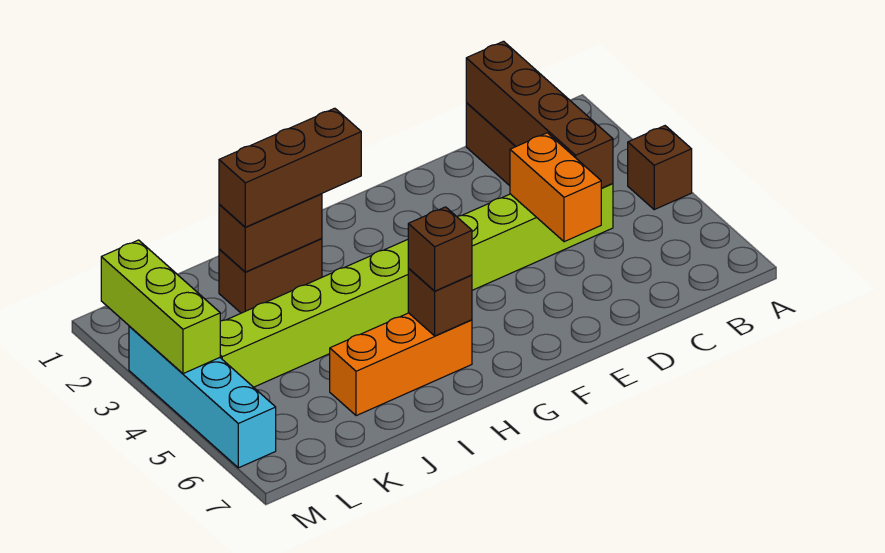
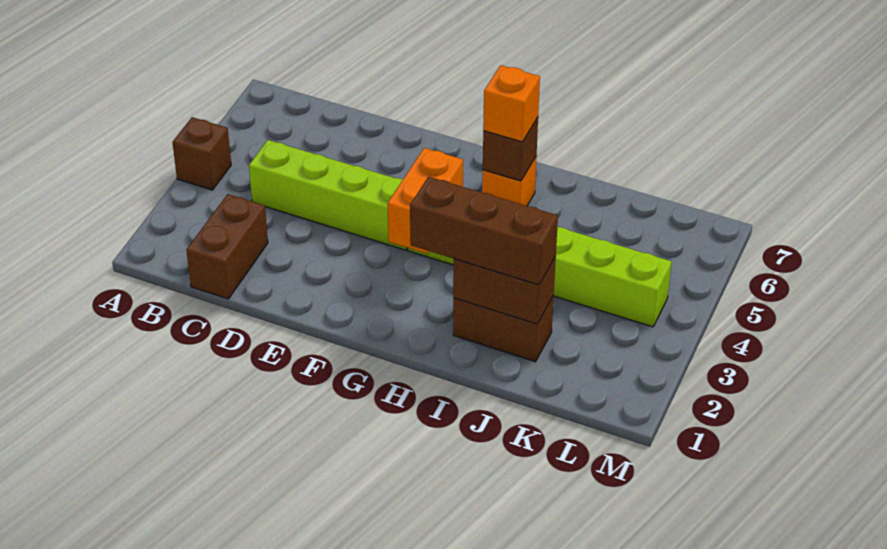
brown brick C1:C4 level 2 -> none
orange brick D4:D5 level 2 -> orange brick G3:G4 level 2
orange brick H6:J6 level 1 -> orange brick H6 level 1
brown brick H6 level 3 -> orange brick H6 level 3
lime brick M2:M4 level 2 -> none
cyan brick M3:M6 level 1 -> none

